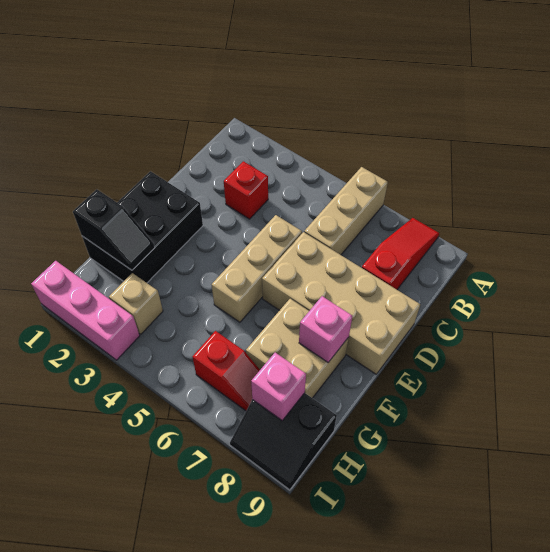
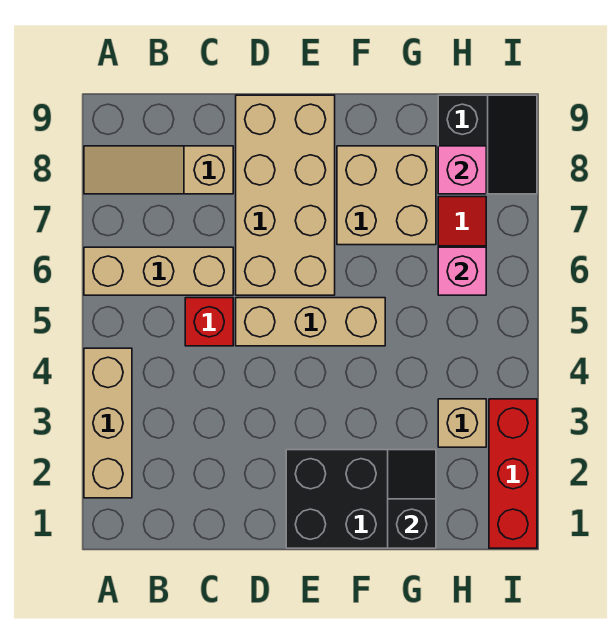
none -> tan brick A2:A4 level 1
red slope A8:C8 level 1 top C -> tan slope A8:C8 level 1 top C
red brick C3 level 1 -> red brick C5 level 1
pink brick F8 level 2 -> pink brick H6 level 2
pink brick I1:I3 level 1 -> red brick I1:I3 level 1

